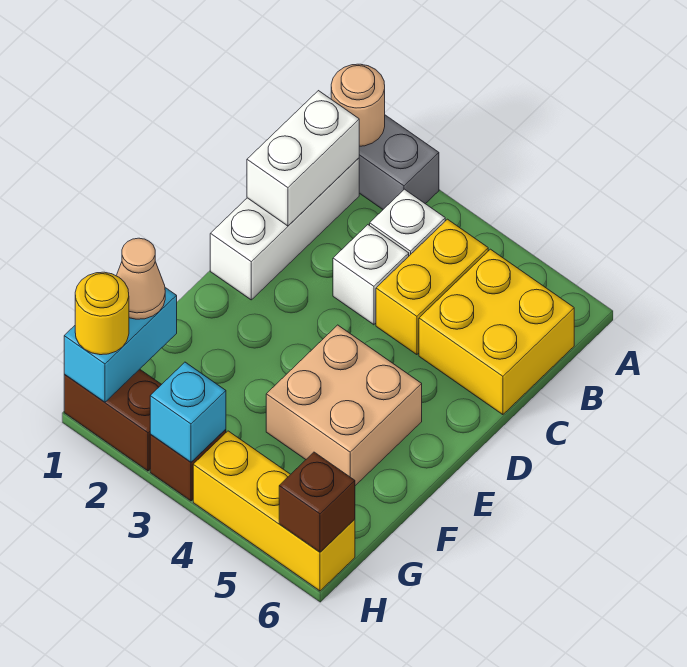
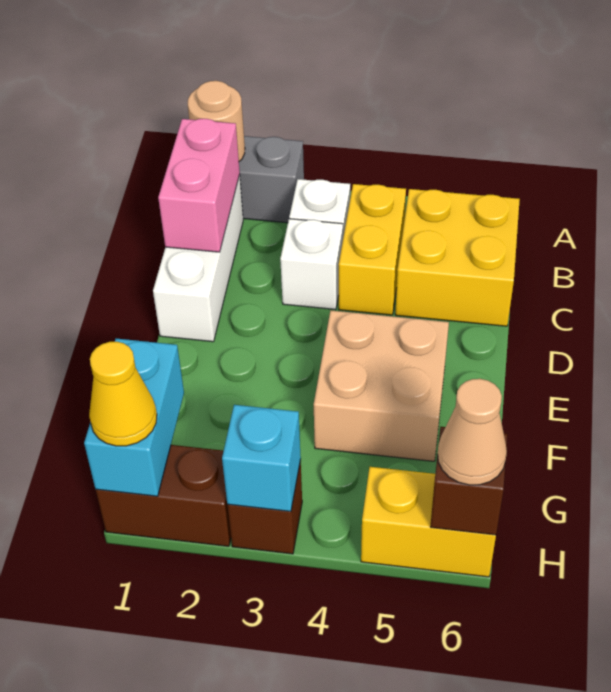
white brick B1:C1 level 2 -> pink brick B1:C1 level 2
tan cone G1 level 3 -> tan cone H6 level 3
yellow round brick H1 level 3 -> yellow cone H1 level 3
yellow brick H4:H6 level 1 -> yellow brick H5:H6 level 1

